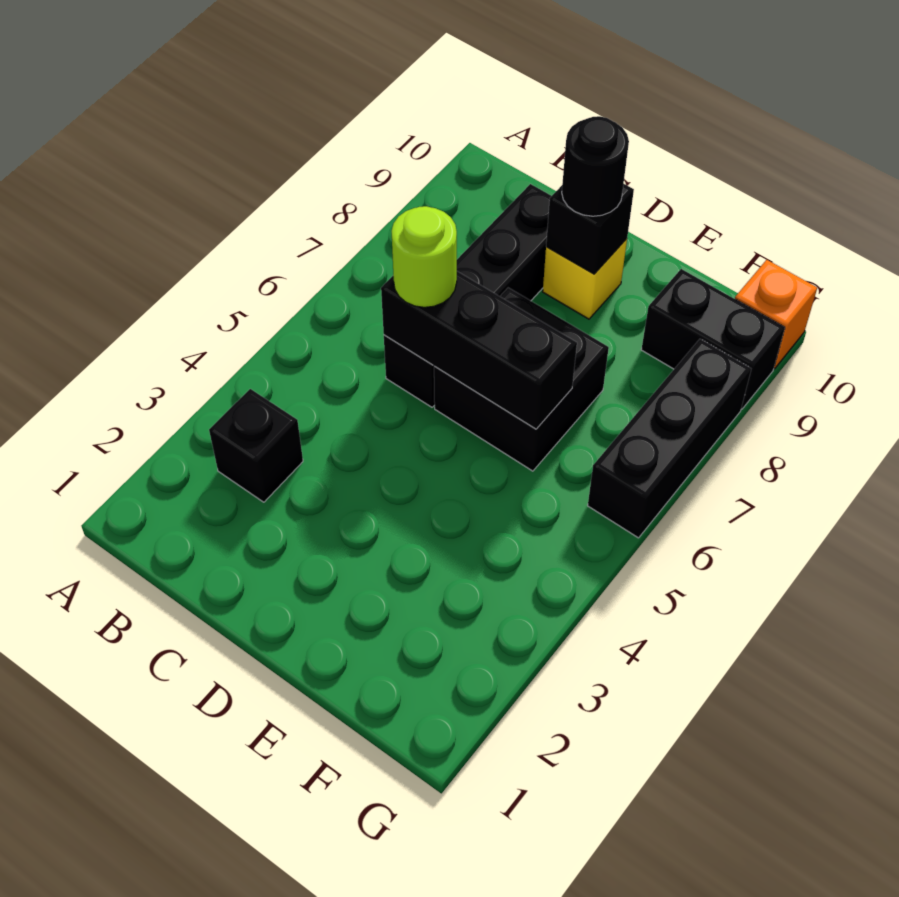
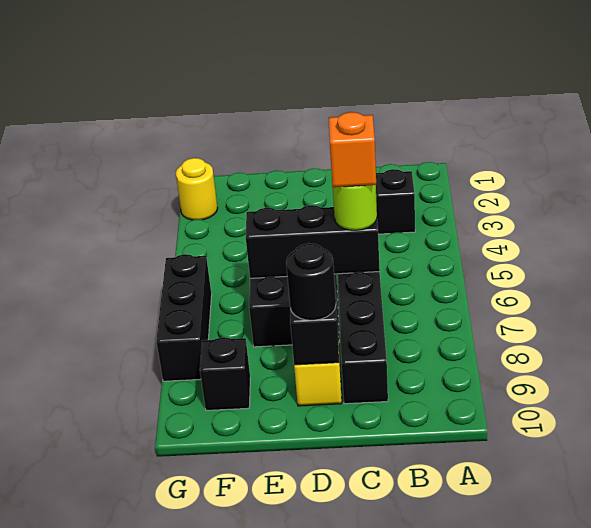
black brick F9:G9 level 1 -> black brick F9 level 1
none -> yellow round brick G2 level 1
orange brick G10 level 1 -> orange brick C6 level 4

